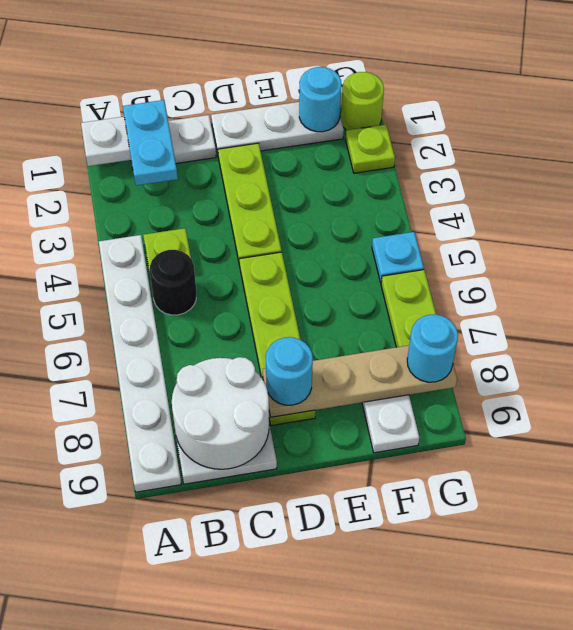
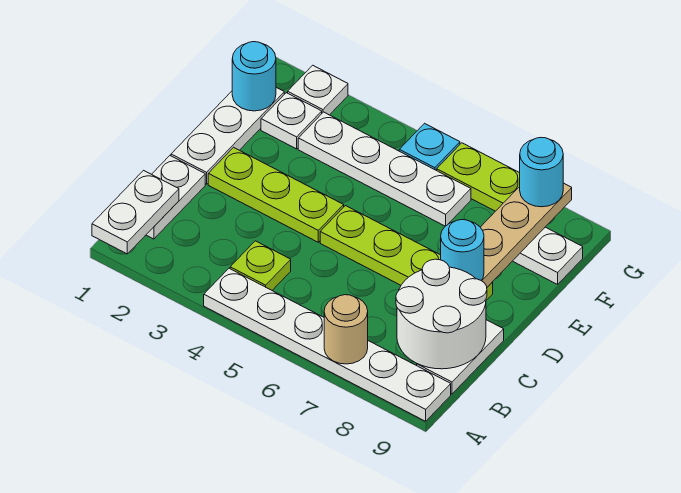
none -> tan round brick A7 level 2
cyan plate B1:B2 level 3 -> none
black round brick B5 level 1 -> none
none -> white plate F2 level 1
none -> white plate F3:F6 level 1
lime round brick G1 level 1 -> none
lime plate G2 level 1 -> white plate G2 level 1

